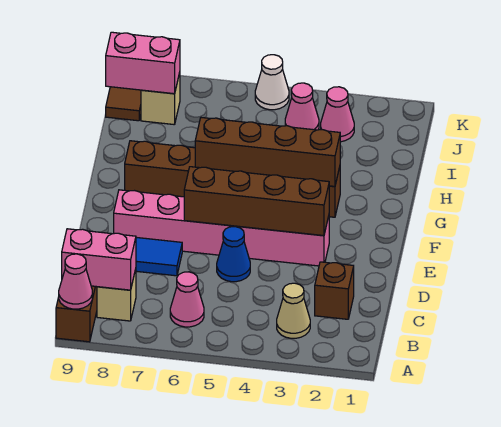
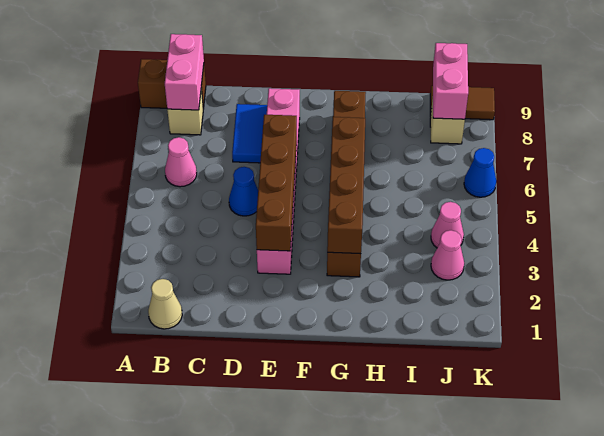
pink cone A9 level 2 -> none
tan cone B3 level 1 -> tan cone B1 level 1
brown brick C2 level 1 -> none
white cone K5 level 1 -> none
none -> blue cone K6 level 1

